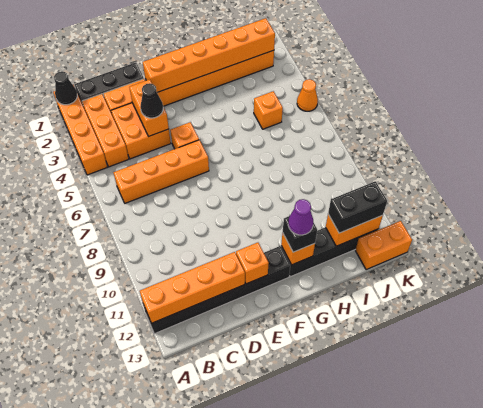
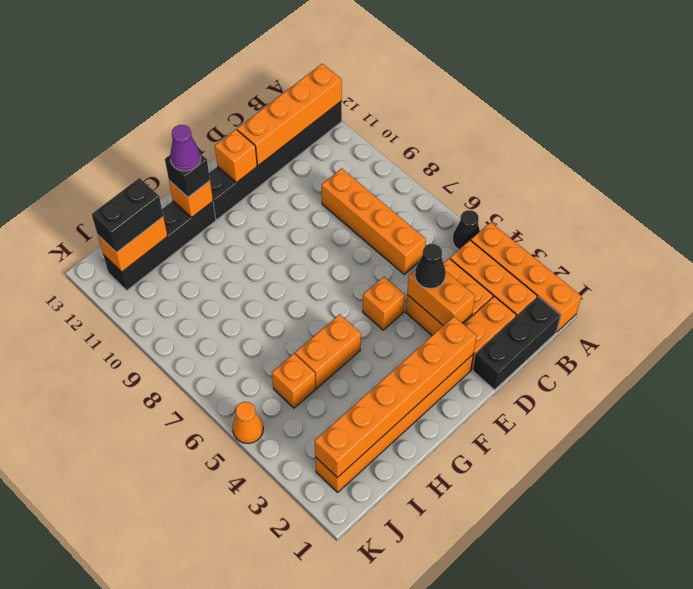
black cone A1 level 2 -> black cone A5 level 1
orange brick B6:E6 level 1 -> orange brick C6:C9 level 1
orange brick J13:K13 level 1 -> orange brick G5:H5 level 1

